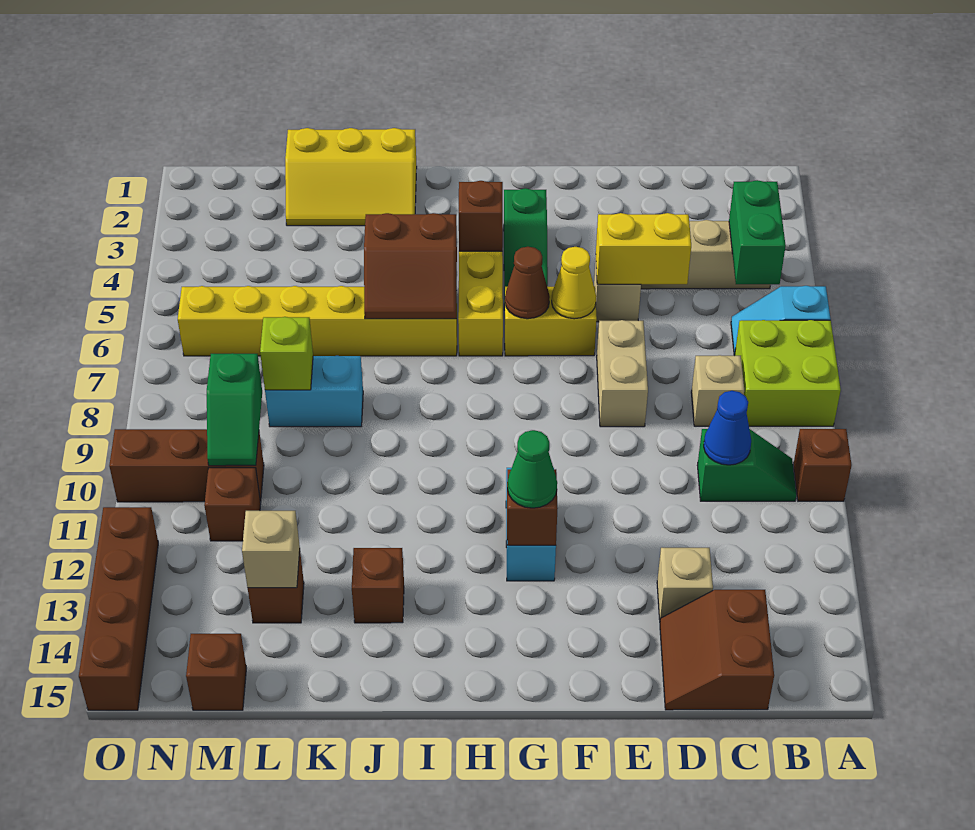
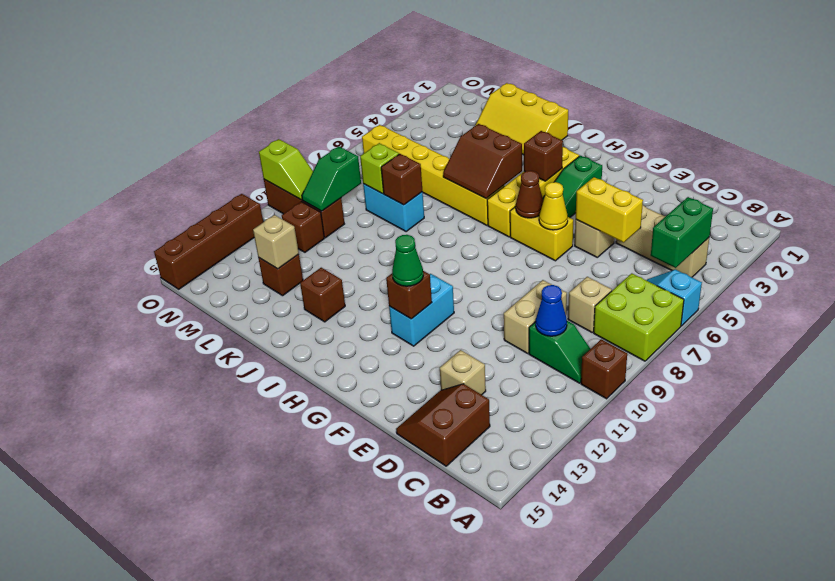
tan brick E7:E8 level 1 -> tan brick D9:D10 level 1
brown brick M15 level 1 -> brown brick K8 level 2
none -> lime slope N10:O10 level 2 top O

